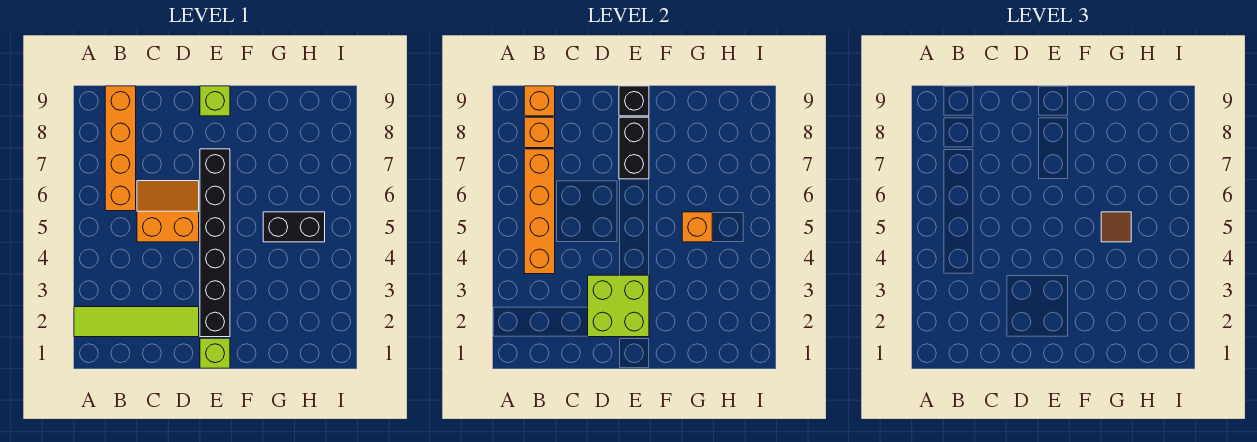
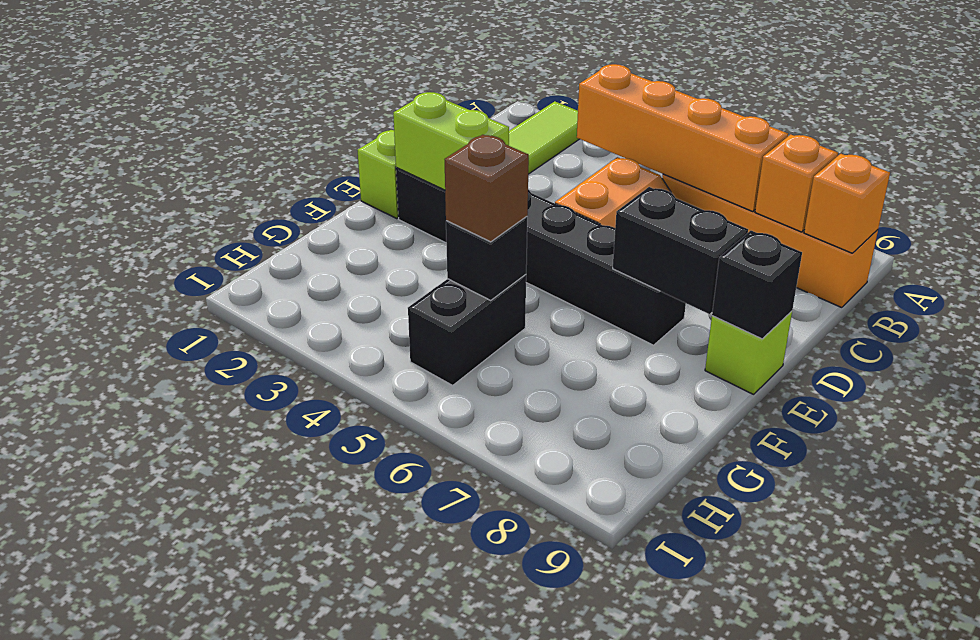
lime brick D2:E3 level 2 -> lime brick E2:E3 level 2
orange brick G5 level 2 -> black brick G5 level 2
brown tile G5 level 3 -> brown brick G5 level 3

